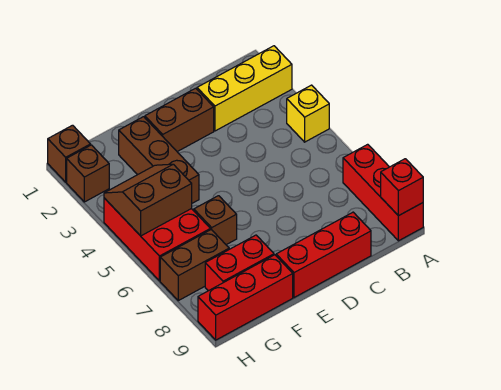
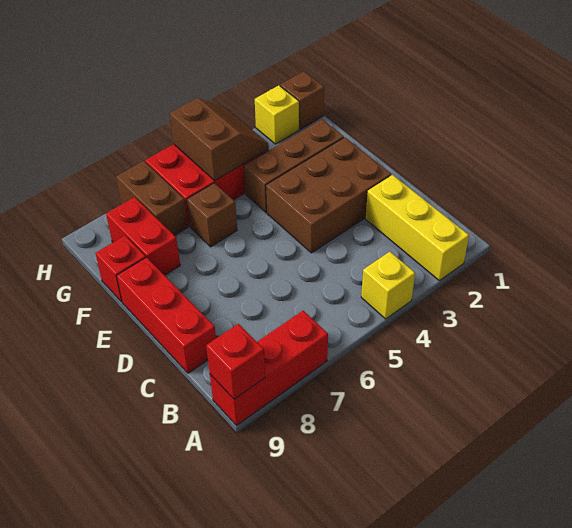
brown brick D2:E2 level 1 -> brown brick D2:E4 level 1
red brick F9:H9 level 1 -> red brick F9 level 1
brown brick H2 level 1 -> yellow brick H2 level 1

